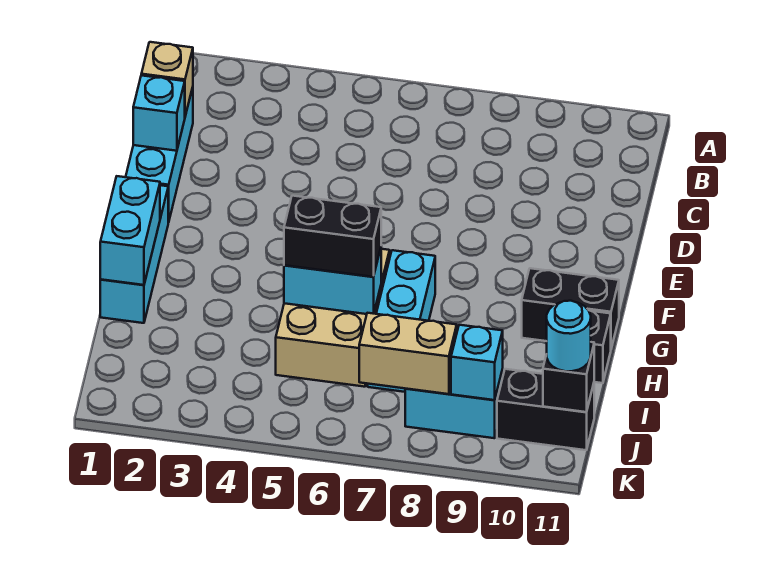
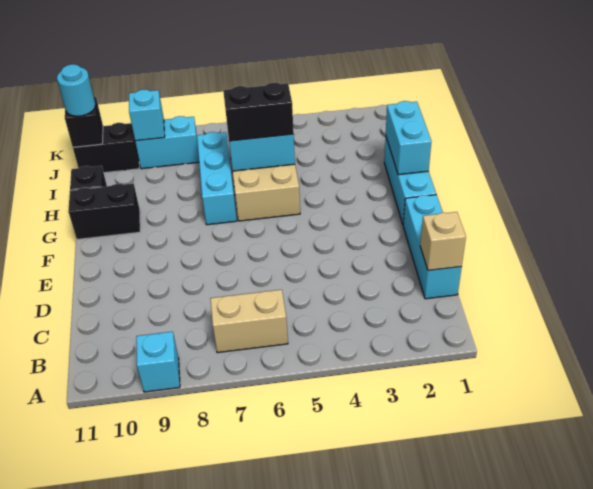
cyan brick D1 level 2 -> cyan brick A9 level 1
tan brick J7:J8 level 2 -> tan brick B6:B7 level 1

